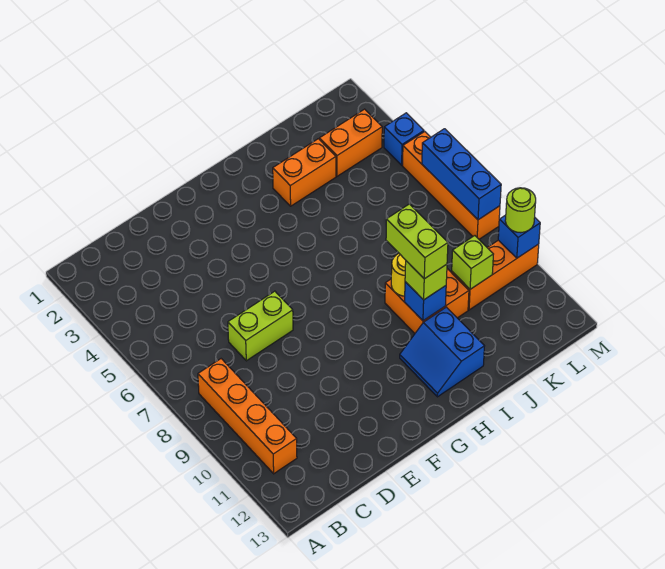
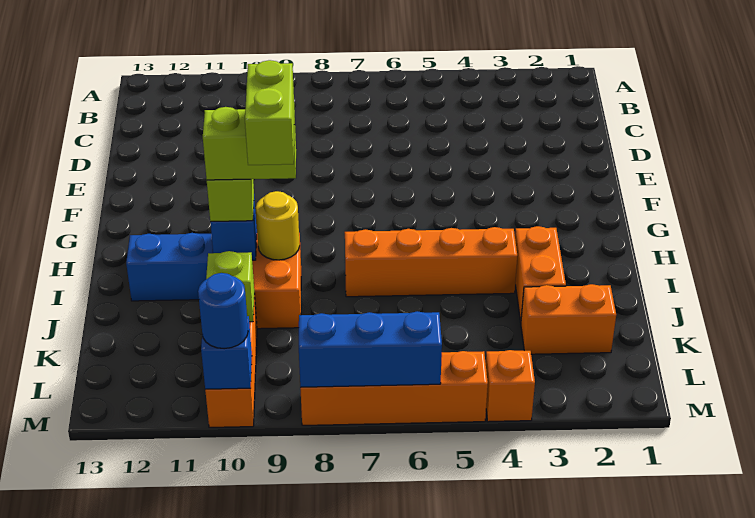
orange brick B8:B11 level 1 -> orange brick I4:I7 level 1
lime brick D7:E7 level 1 -> lime brick I9:J9 level 5
orange brick K3:L3 level 1 -> orange brick K2:K3 level 1
blue brick M4 level 1 -> orange brick M4 level 1
lime round brick M10 level 3 -> blue round brick M10 level 3

